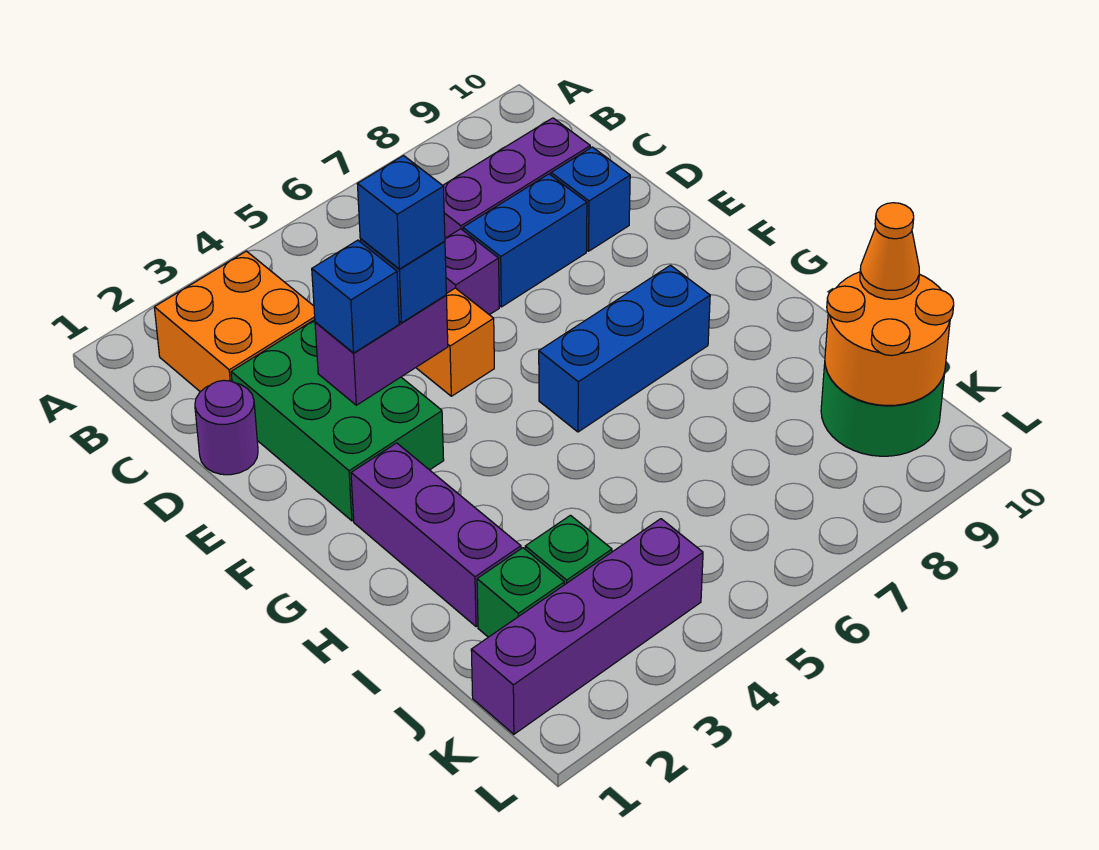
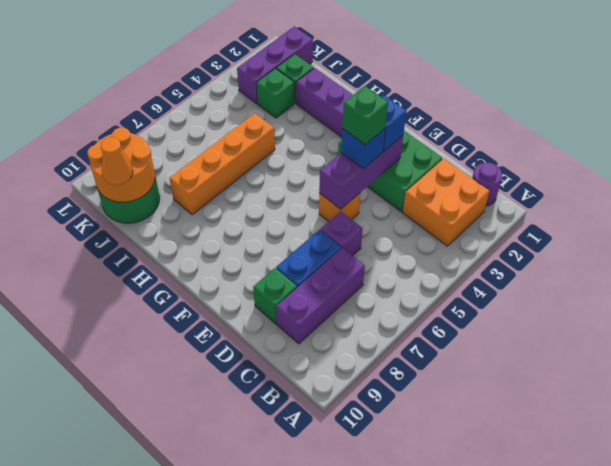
purple round brick D1 level 1 -> purple round brick B1 level 1
blue brick D9 level 1 -> green brick D9 level 1
purple brick E3:E4 level 2 -> purple brick E3:E5 level 2
blue brick E4 level 4 -> green brick E4 level 4
blue brick G6:G8 level 1 -> none
none -> orange brick I5:I8 level 1
purple brick K1:K4 level 1 -> purple brick K1:K3 level 1

